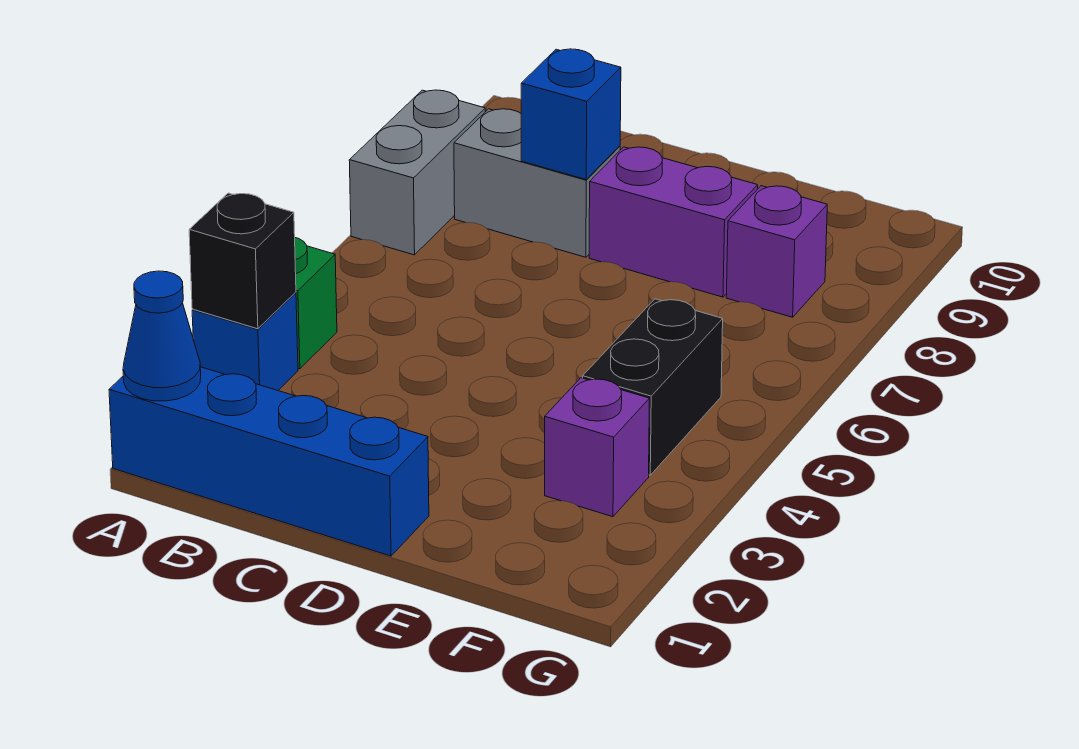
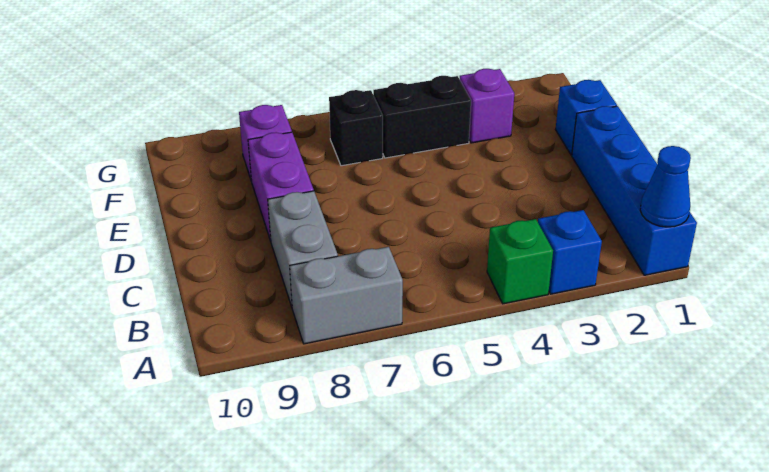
black brick A3 level 2 -> black brick F6 level 1
blue brick C8 level 2 -> blue brick E1 level 1

